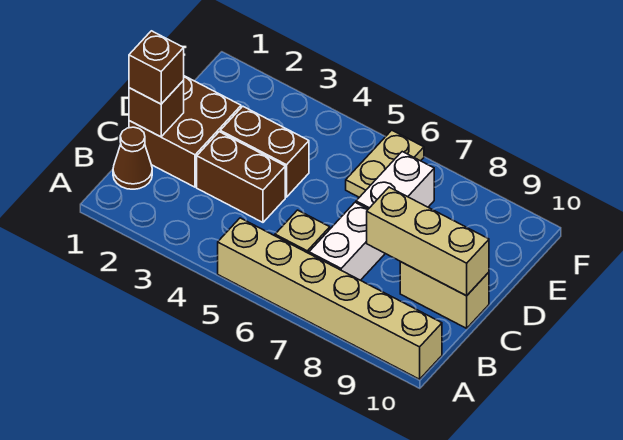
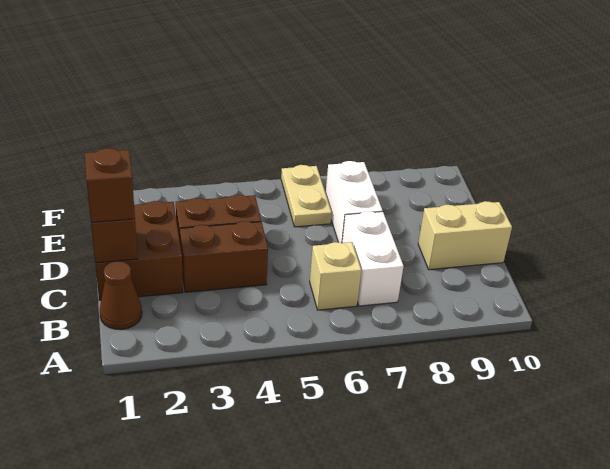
tan brick A5:A10 level 1 -> none
tan brick C8:C10 level 2 -> none

